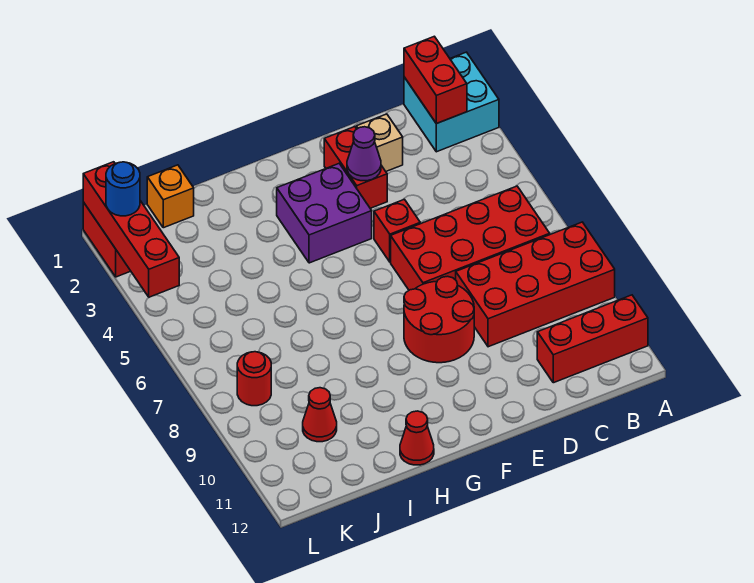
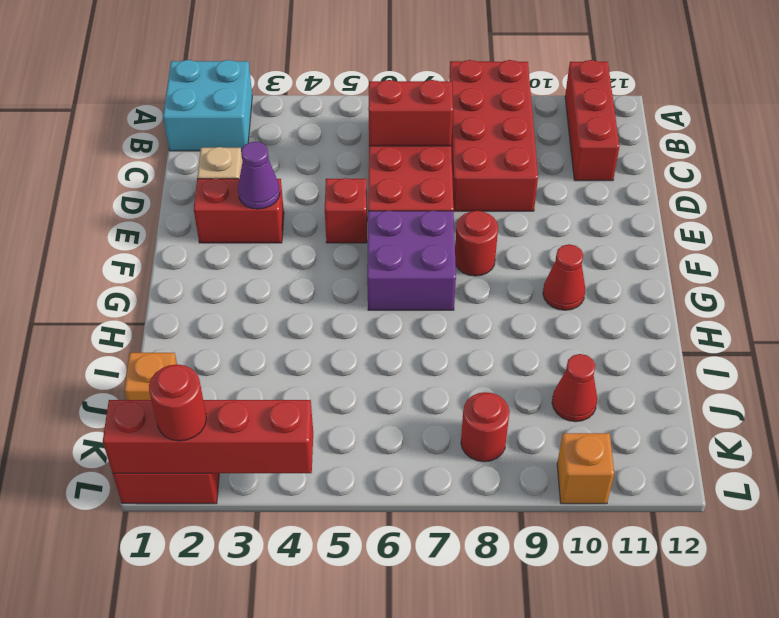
red brick B1:B2 level 2 -> red brick C6:C7 level 2
red round brick E8:F9 level 1 -> red round brick F8 level 1
purple brick F3:G4 level 1 -> purple brick F6:G7 level 1
red cone H12 level 1 -> red cone G10 level 1
blue round brick L2 level 3 -> red round brick L2 level 3
none -> orange brick L10 level 1

